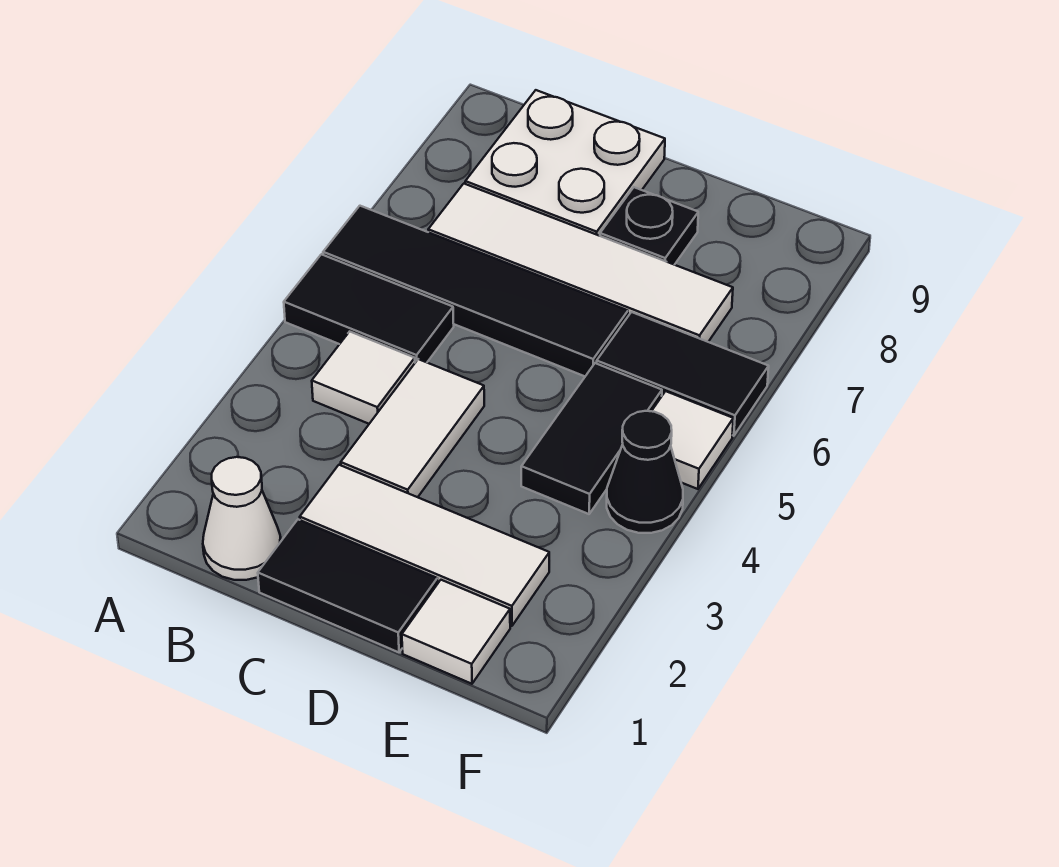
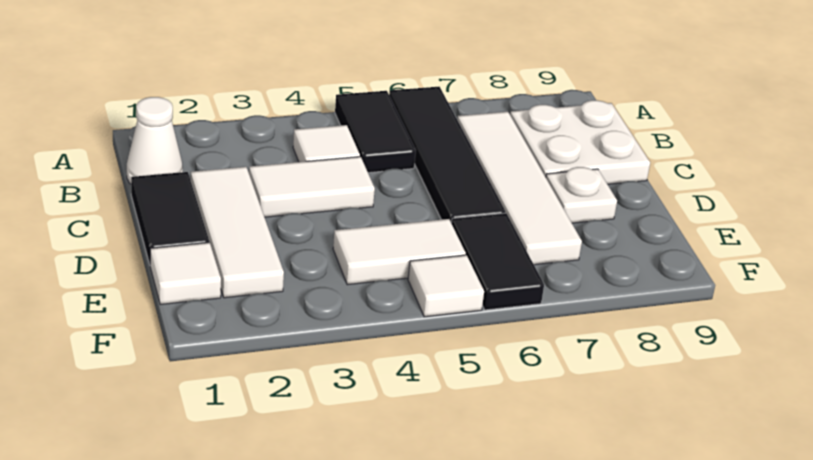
black plate D8 level 1 -> white plate D8 level 1
black tile E4:E5 level 1 -> white tile E4:E5 level 1
black cone F4 level 1 -> none

